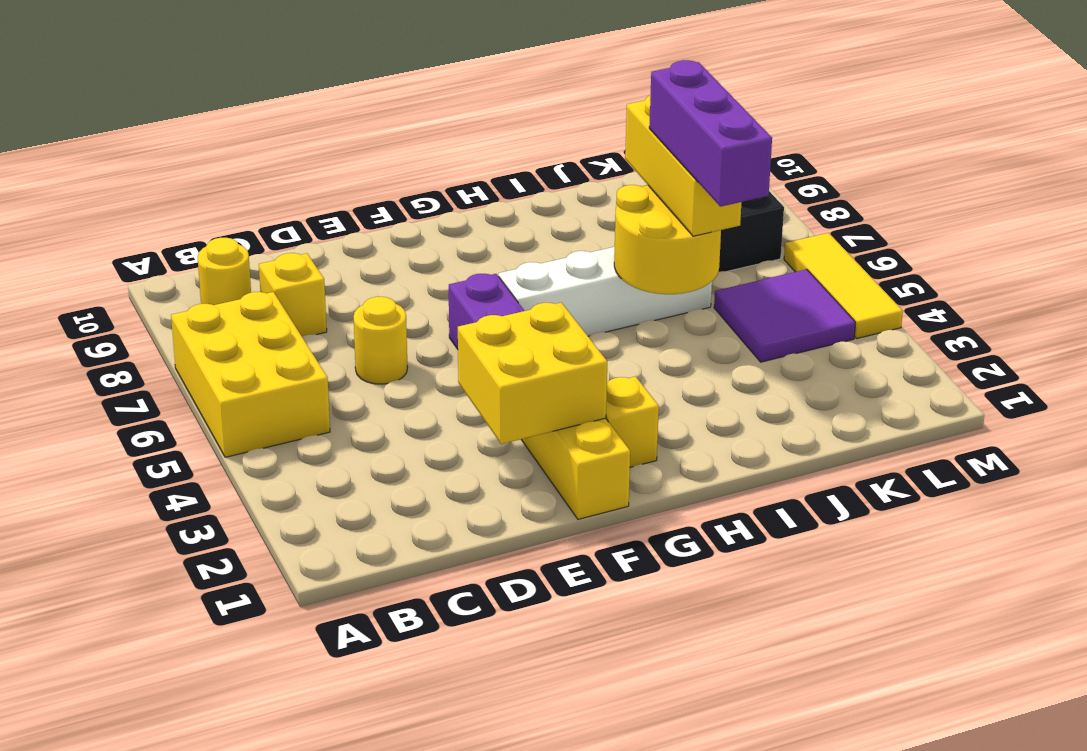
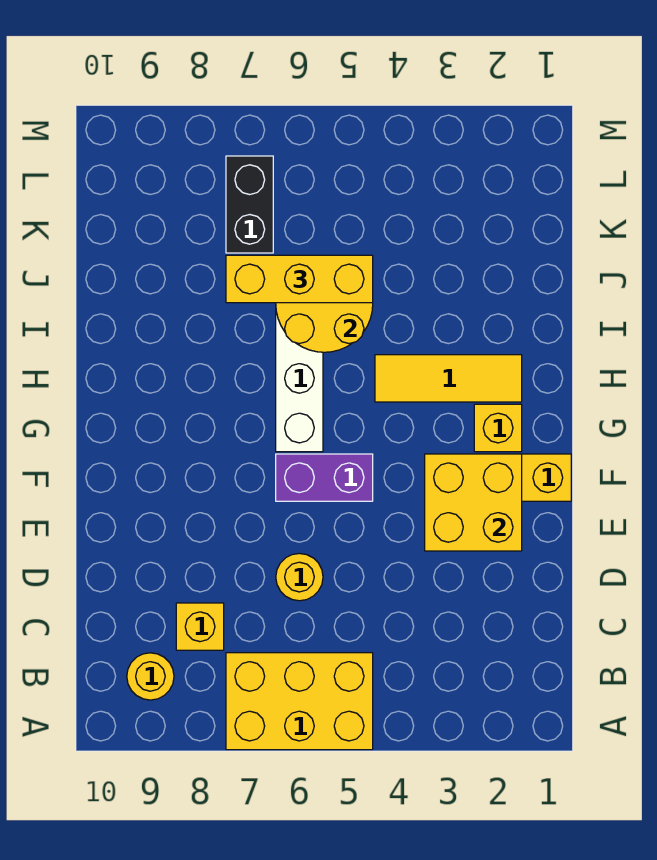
purple brick J4:J6 level 4 -> none
purple tile K4:L5 level 1 -> none
yellow tile M4:M6 level 1 -> yellow tile H2:H4 level 1

